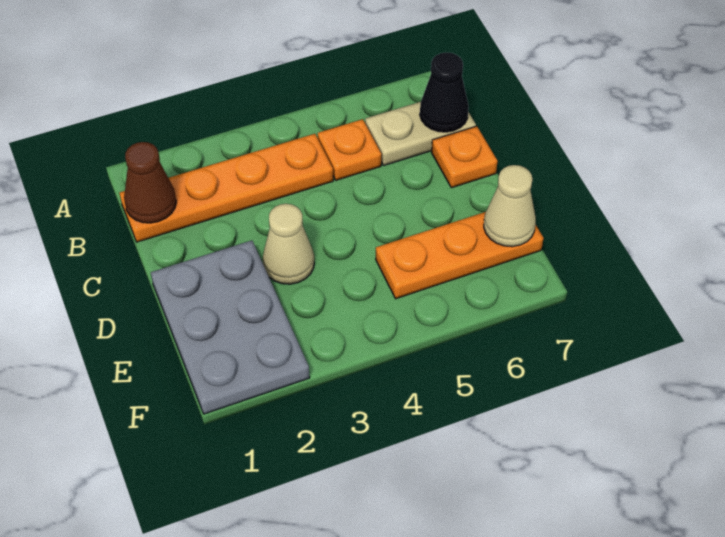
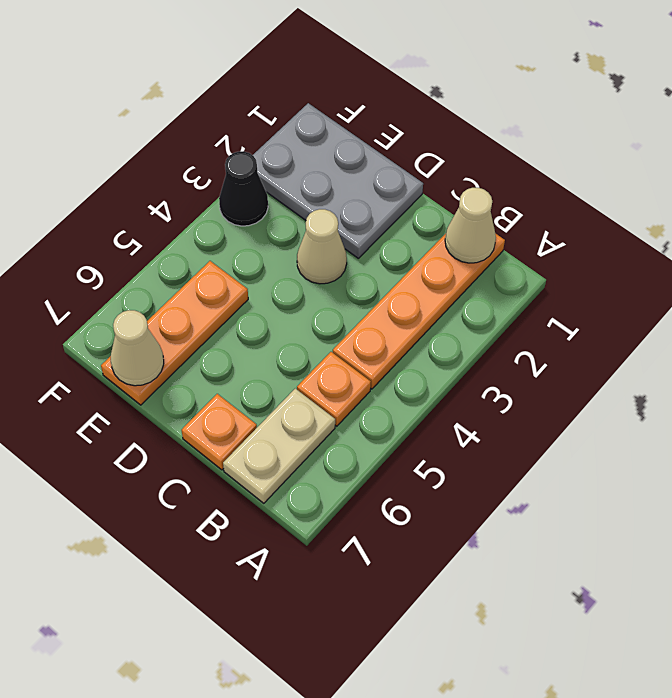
brown cone B1 level 2 -> tan cone B1 level 2
black cone B7 level 2 -> black cone F3 level 1

